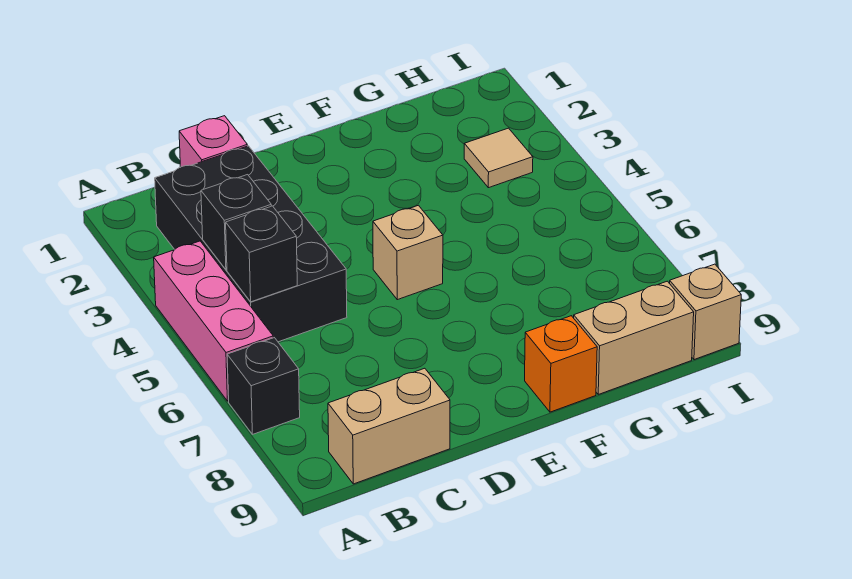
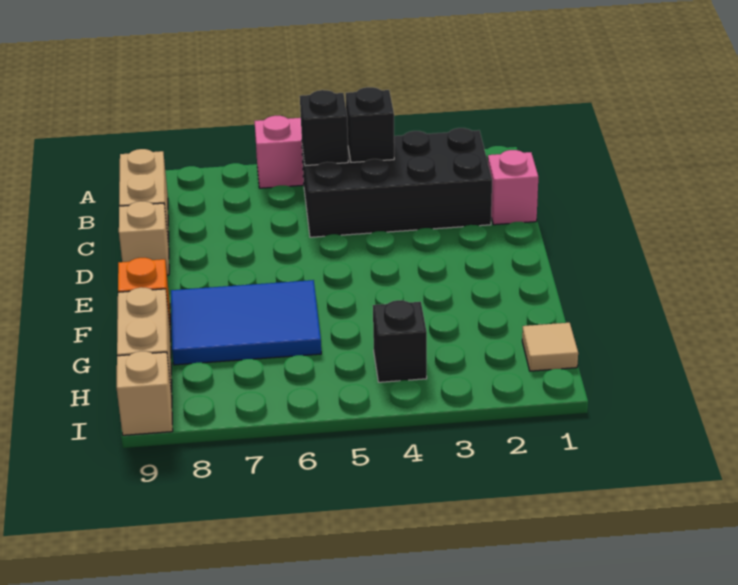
black brick A7 level 1 -> black brick H4 level 1
tan brick E5 level 1 -> tan brick D9 level 1
none -> blue tile F6:G8 level 1
tan tile H3 level 1 -> tan tile H1 level 1

